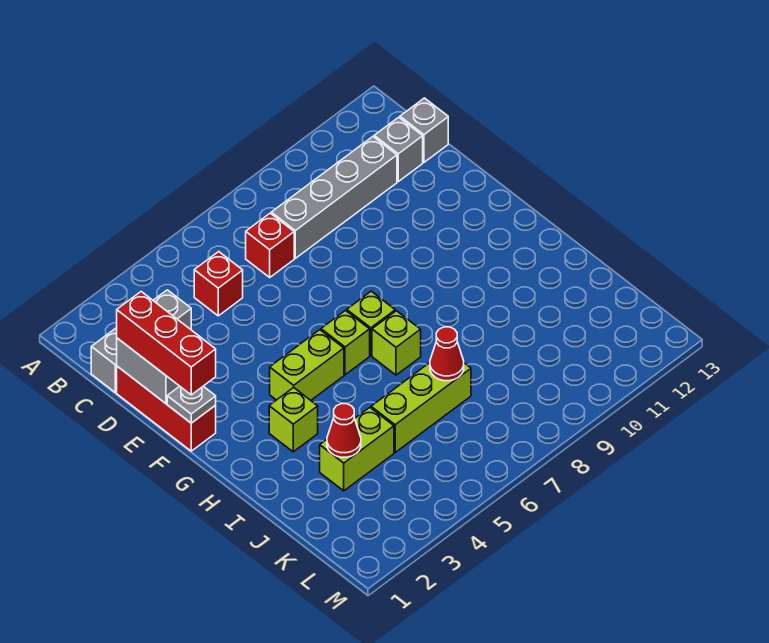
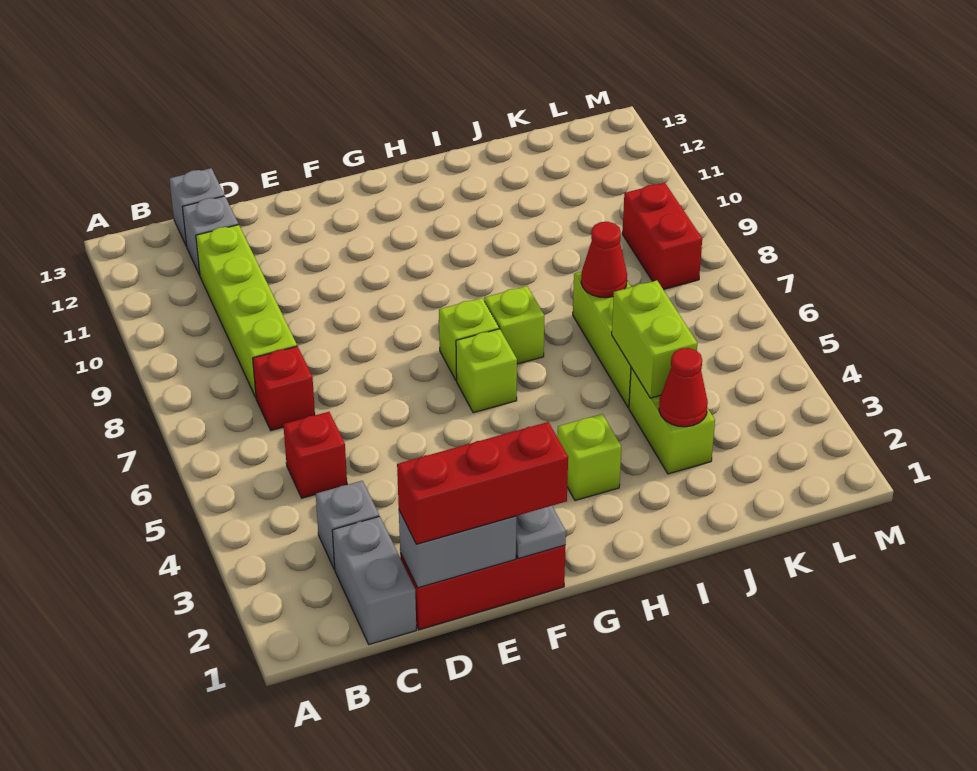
grey brick C8:C11 level 1 -> lime brick C8:C11 level 1
lime brick G4:G5 level 1 -> lime brick J4:J5 level 2
none -> red brick L8:L9 level 1

